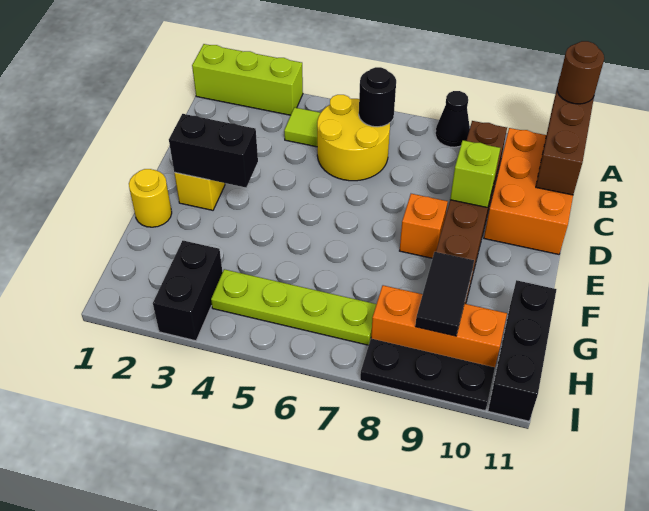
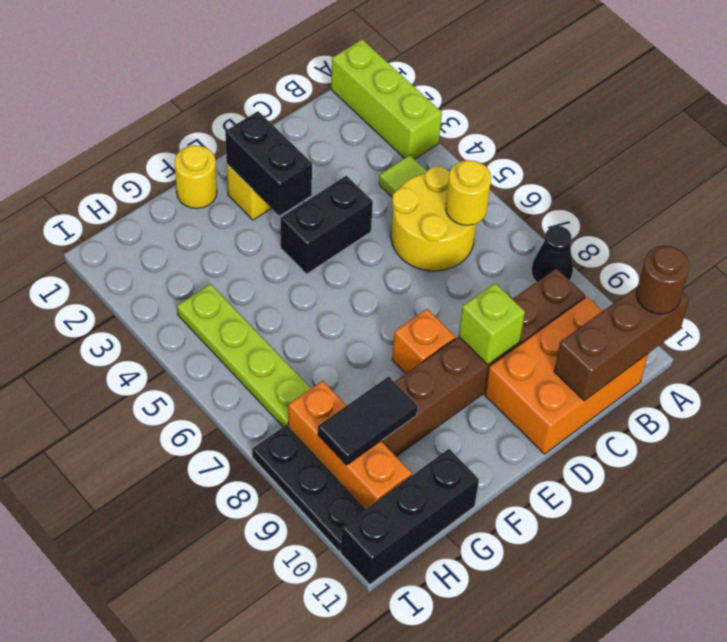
black round brick B6 level 2 -> yellow round brick B6 level 2
black brick H3:I3 level 1 -> black brick D4:E4 level 1

